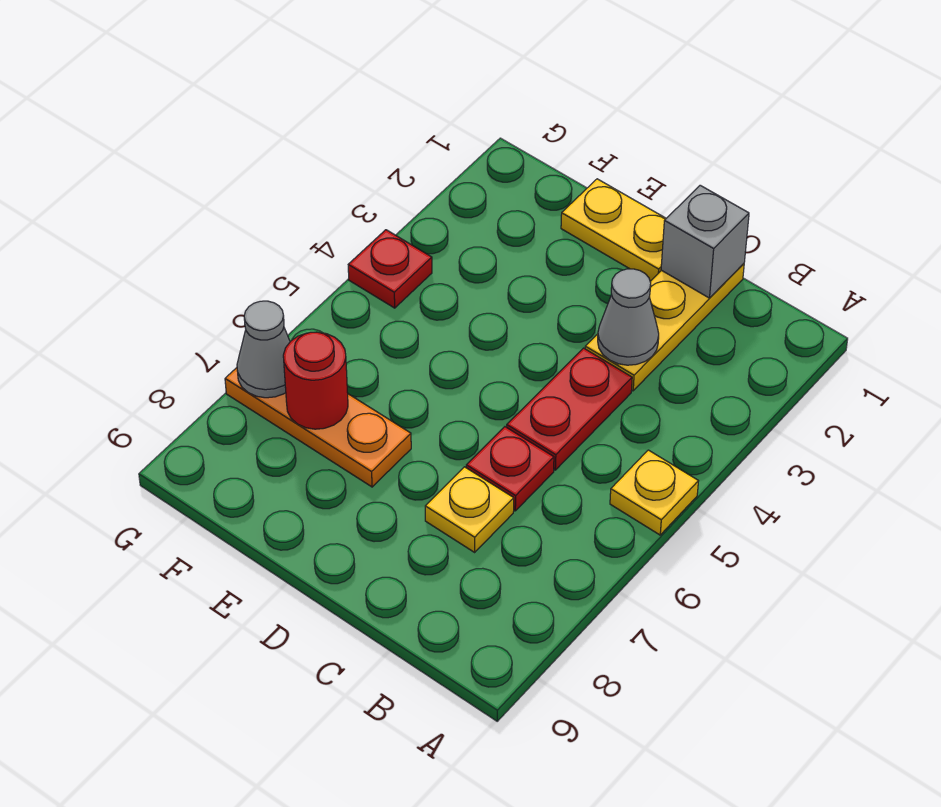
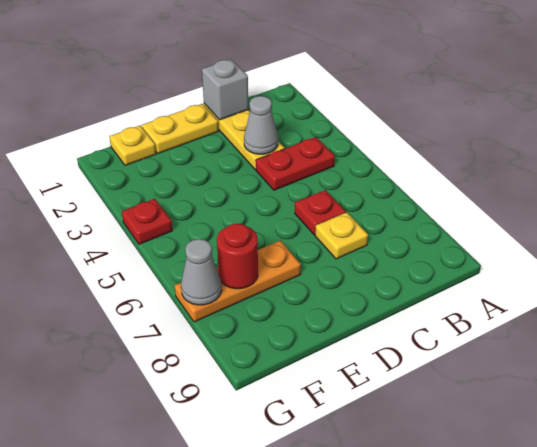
yellow plate A5 level 1 -> yellow plate F1 level 1
red plate C4:C5 level 1 -> red plate B4:C4 level 1

